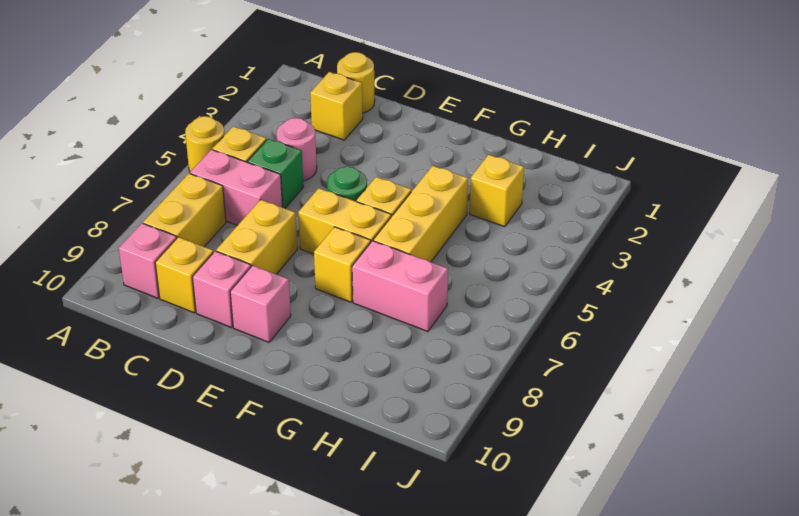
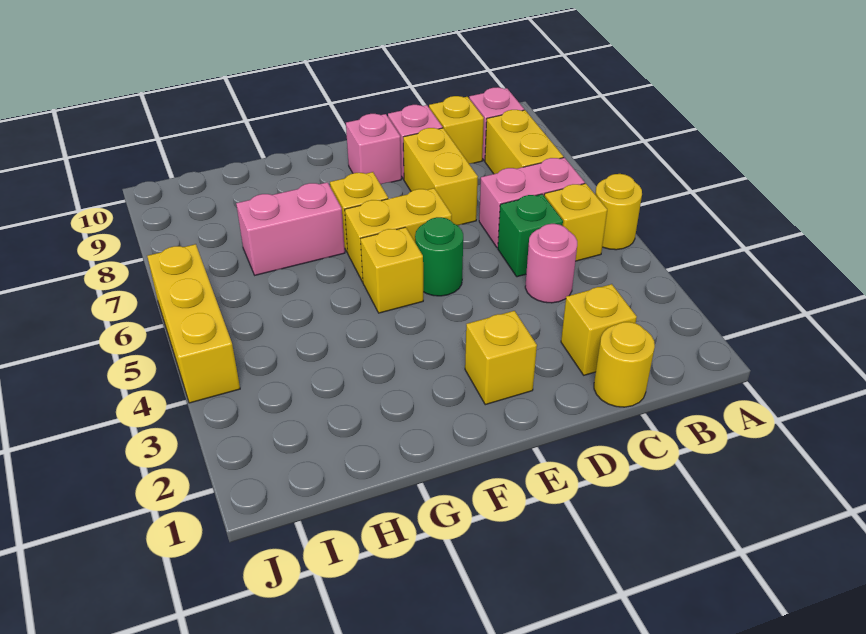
yellow brick G4:G6 level 1 -> yellow brick J4:J6 level 1
yellow brick H3 level 1 -> yellow brick E2 level 1

